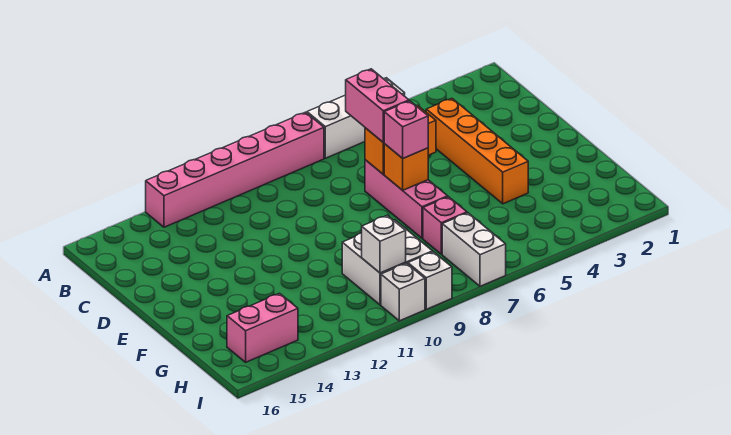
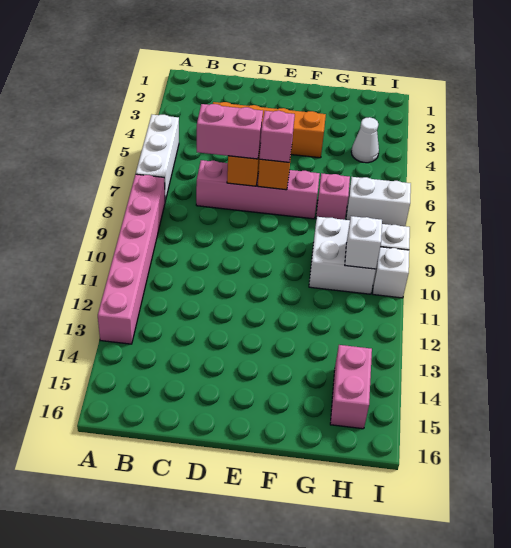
pink brick D7:F7 level 1 -> pink brick C7:F7 level 1
none -> white cone H4 level 1

